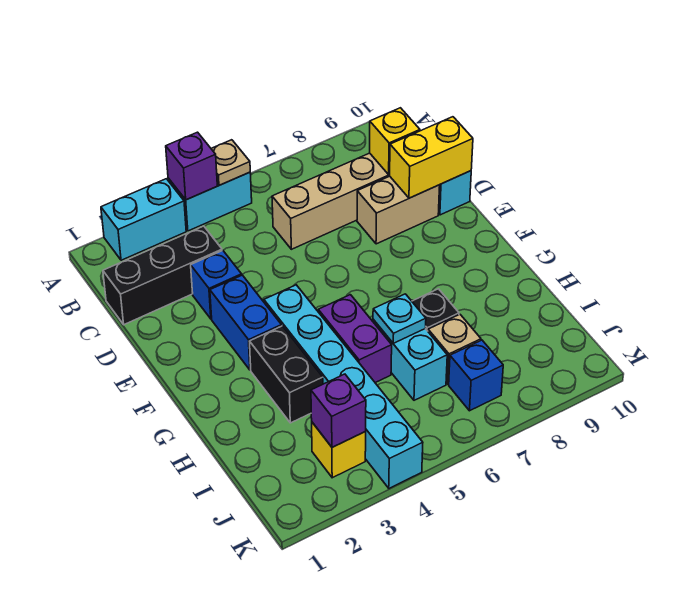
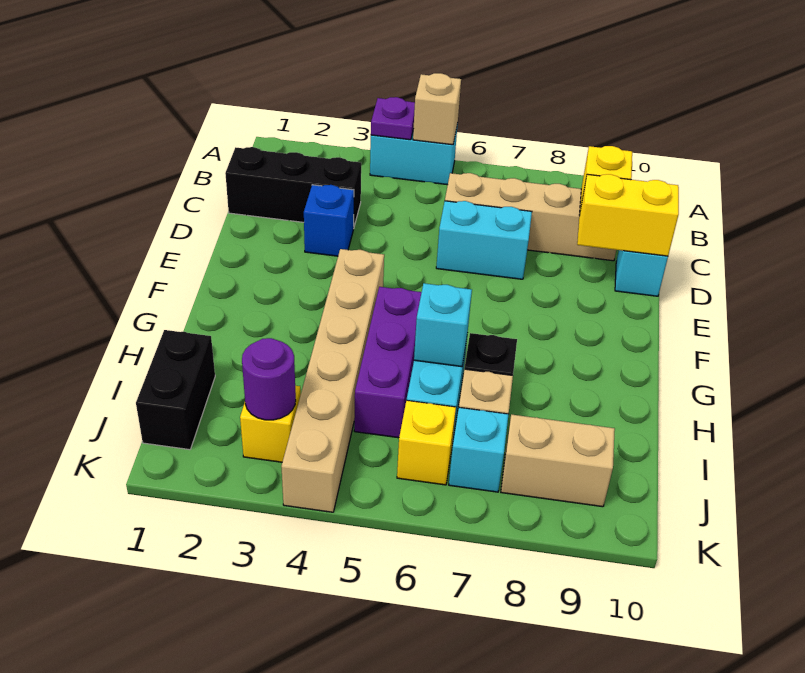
cyan brick A2:A3 level 1 -> cyan brick D6:D7 level 1
purple brick A4 level 2 -> purple plate A4 level 2
tan plate A5 level 2 -> tan brick A5 level 2
tan brick D8:D9 level 1 -> tan brick J8:J9 level 1
blue brick E3:F3 level 1 -> none
cyan brick F4:K4 level 1 -> tan brick F4:K4 level 1
black brick G3:H3 level 1 -> black brick I1:J1 level 1
purple brick G5:H5 level 1 -> purple brick G5:I5 level 1
cyan plate H6 level 2 -> cyan brick H6 level 2
purple brick J3 level 2 -> purple round brick J3 level 2
none -> yellow brick J6 level 1
blue brick J7 level 1 -> cyan brick J7 level 1

